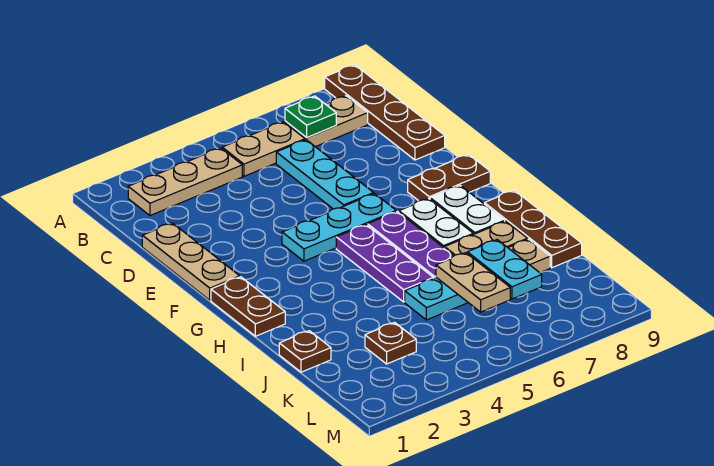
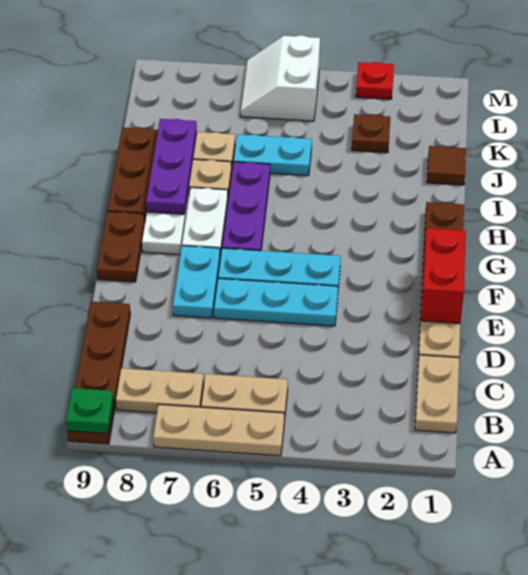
tan plate B2:B4 level 1 -> tan plate A5:A7 level 1
green plate B7 level 2 -> green plate A9 level 2
cyan plate C6:E6 level 1 -> cyan plate E4:E6 level 1
none -> red brick E1:F1 level 2
brown plate F8:F9 level 1 -> brown plate F9:G9 level 1
purple plate G5:I5 level 1 -> purple plate H8:J8 level 2
brown plate J1 level 1 -> brown tile J1 level 1
tan plate J6:K6 level 2 -> tan plate B1:C1 level 1
cyan plate J7:K7 level 2 -> cyan plate E7:F7 level 1
none -> white slope L5:M6 level 1 top 5
none -> red plate M3 level 1

